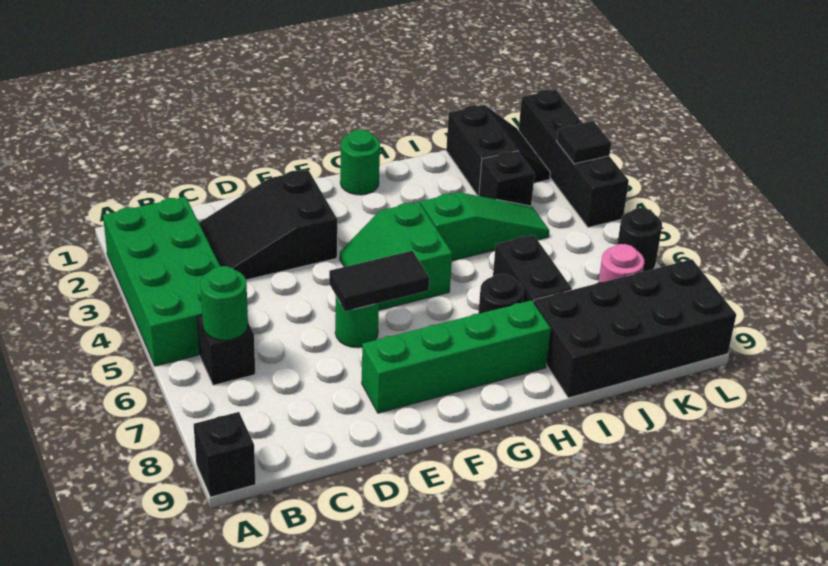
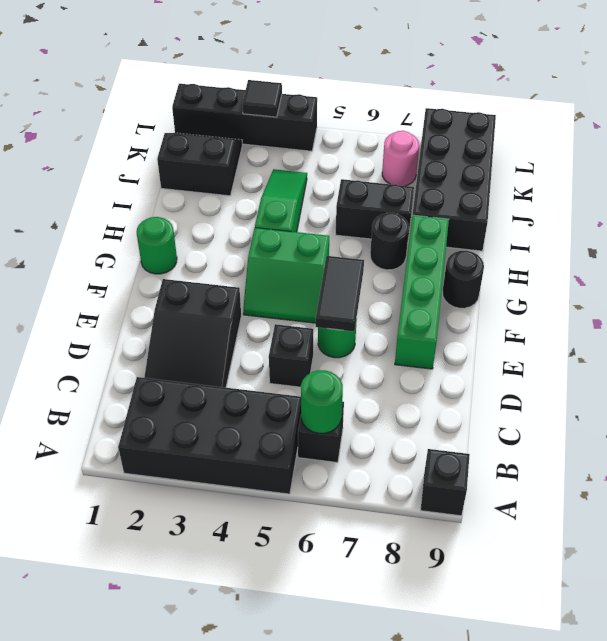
green brick A2:B5 level 1 -> black brick A2:B5 level 1
black brick J3 level 1 -> black brick D5 level 1
black round brick L6 level 1 -> black round brick G9 level 1

